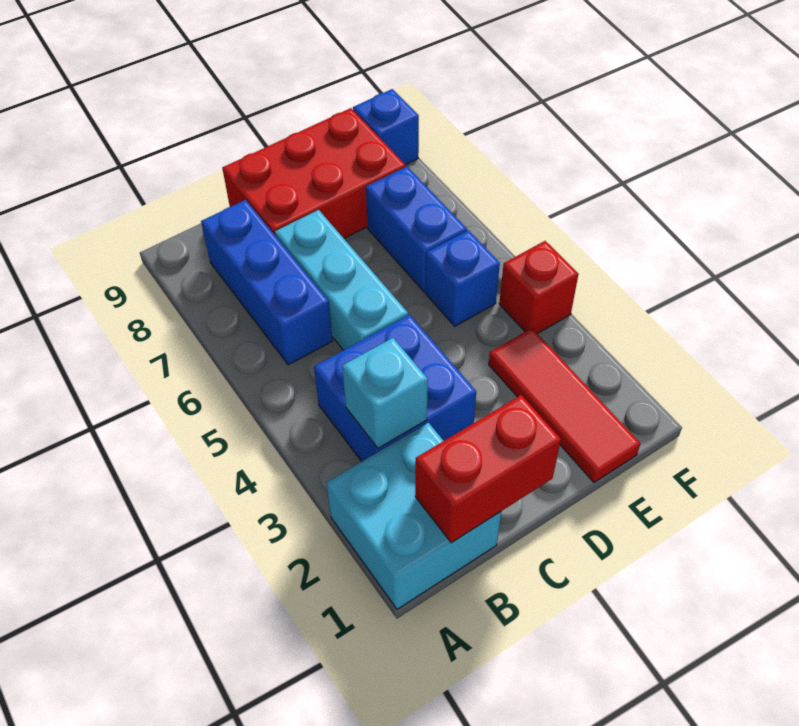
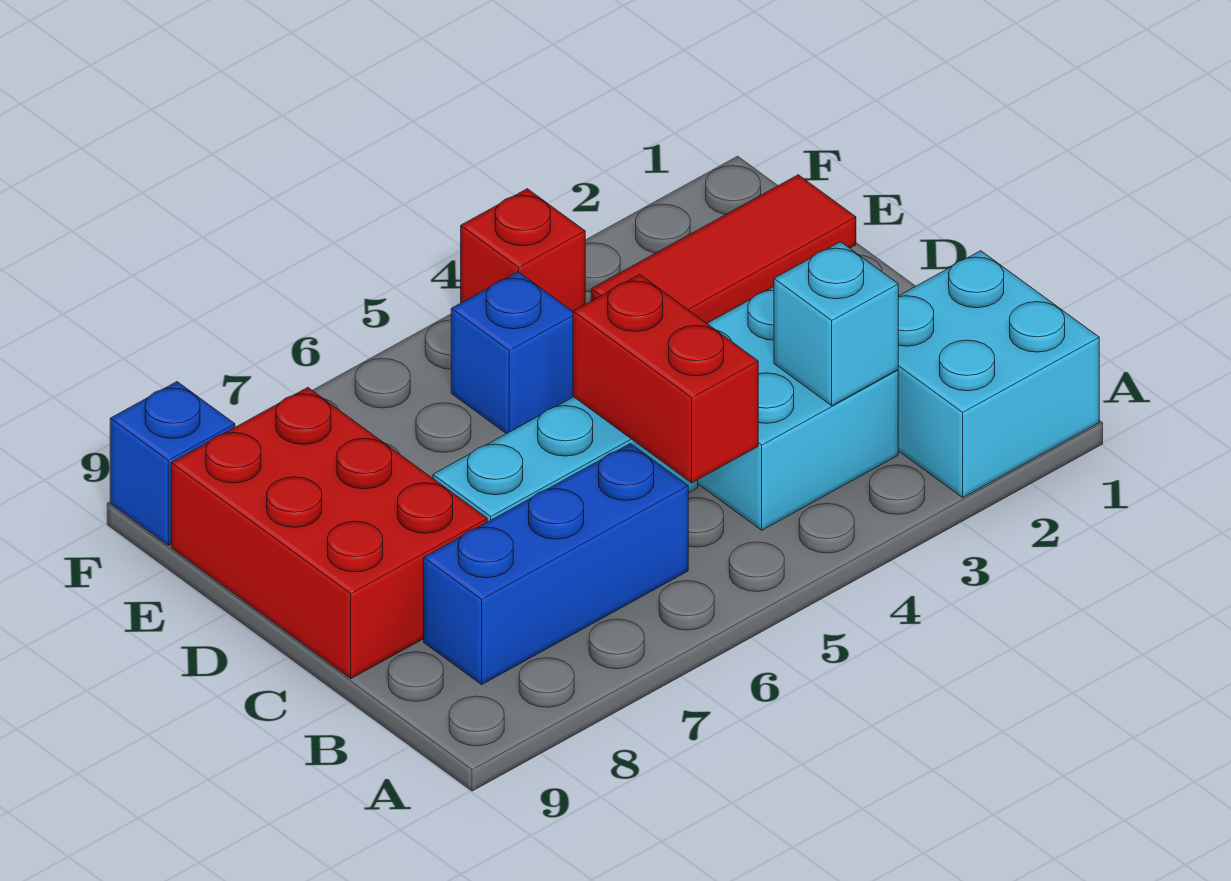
red brick B1:C1 level 2 -> red brick B5:C5 level 2
blue brick B3:C4 level 1 -> cyan brick B3:C4 level 1
blue brick E6:E7 level 1 -> none

